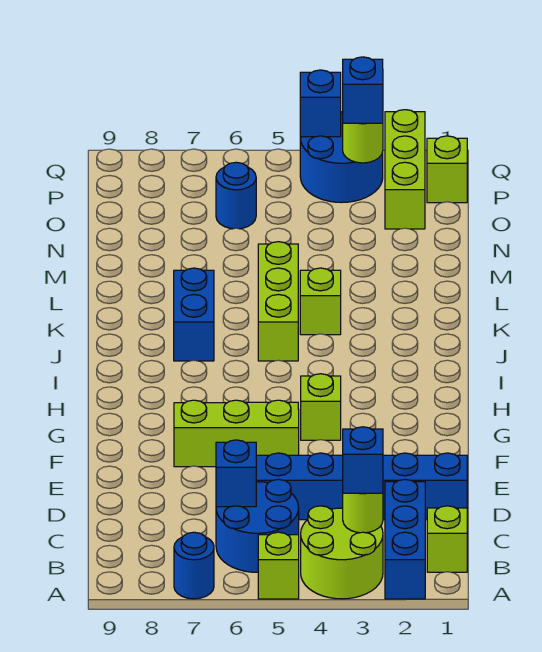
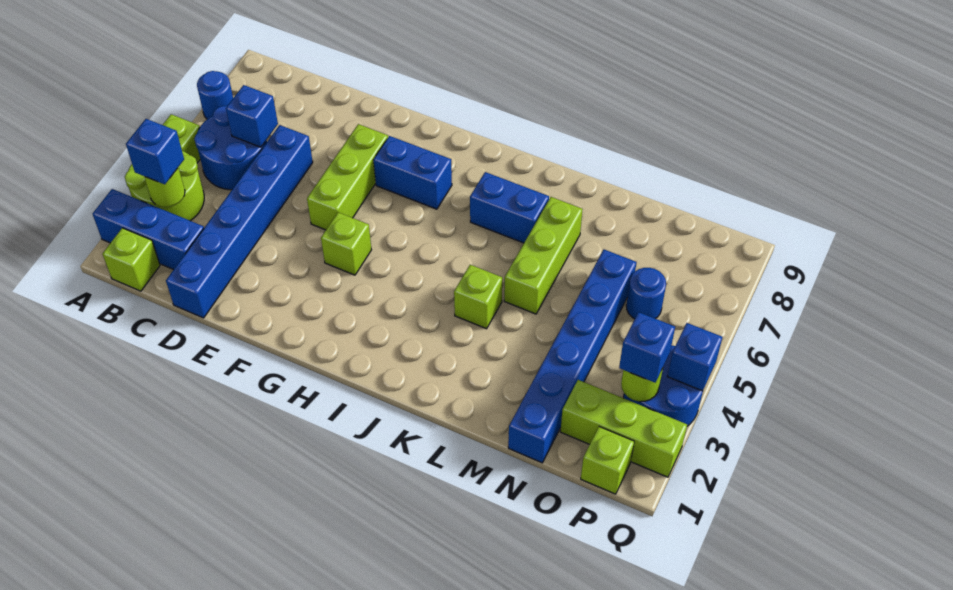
none -> blue brick G7:H7 level 1
lime brick J5:L5 level 1 -> lime brick L5:L7 level 1
none -> blue brick N1:N6 level 1

